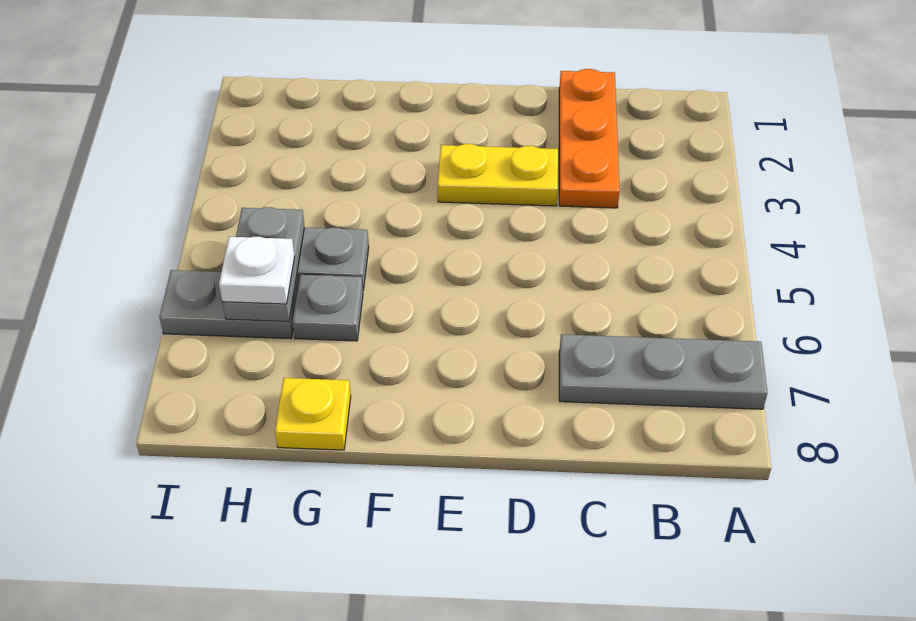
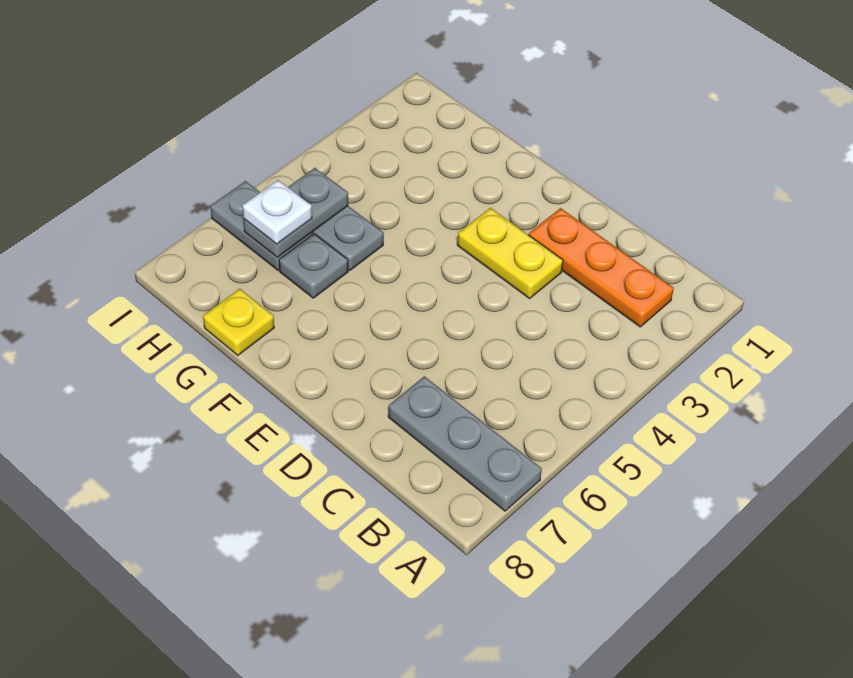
orange plate C1:C3 level 1 -> orange plate B2:D2 level 1

